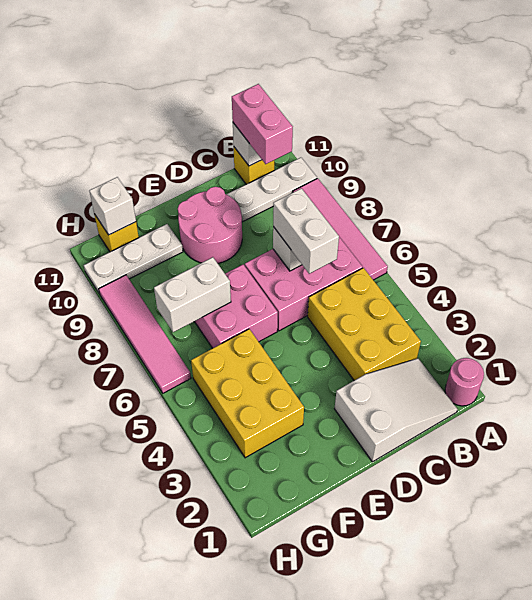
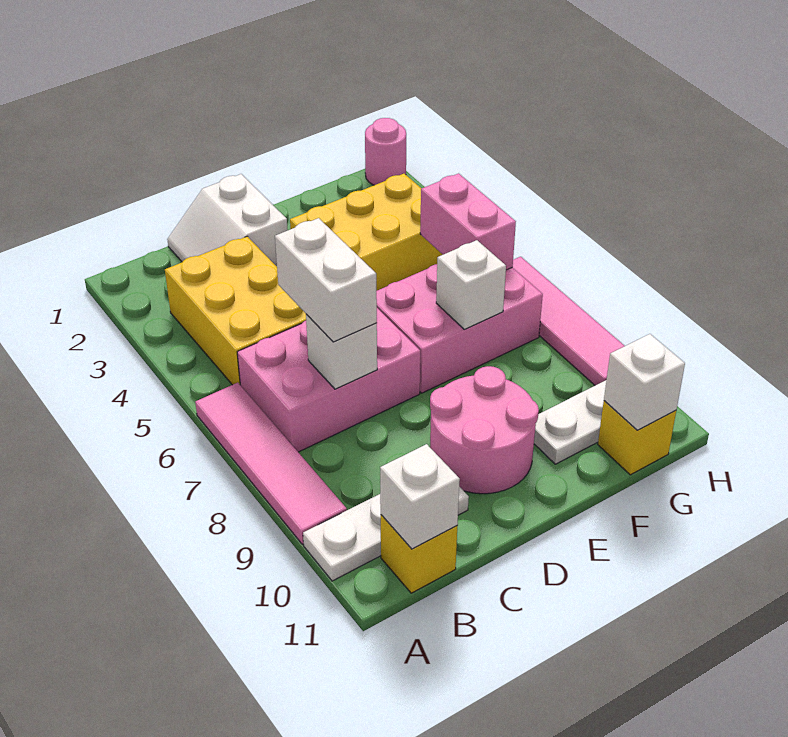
pink round brick A1 level 1 -> pink round brick H1 level 1
white slope B1:D2 level 1 top D -> white slope C1:D2 level 1 top D
pink brick B10:B11 level 3 -> pink brick G5:G6 level 2
pink brick E6:F7 level 1 -> pink brick E6:G7 level 1
yellow brick F3:G5 level 1 -> yellow brick E3:G4 level 1
white brick F7:G7 level 2 -> white brick F7 level 2

